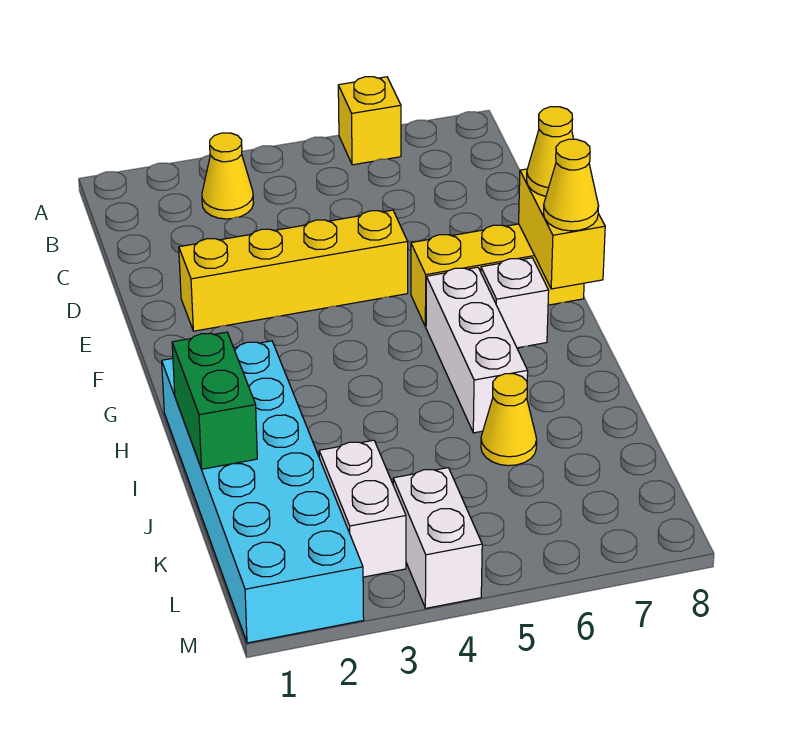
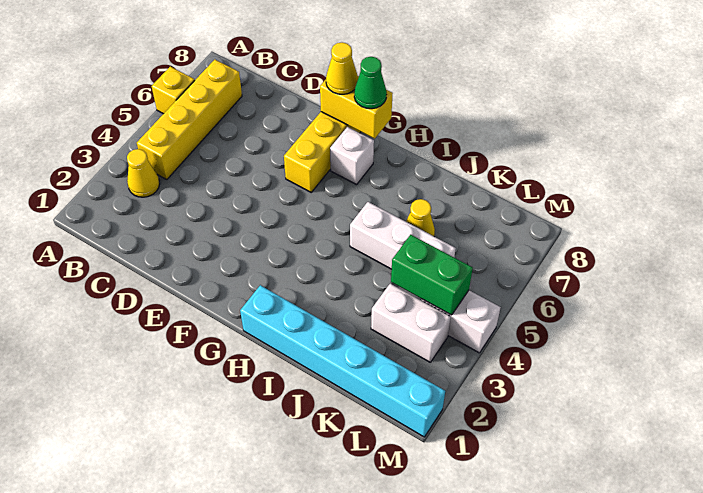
yellow brick E2:E5 level 1 -> yellow brick B4:B7 level 1
white brick G6:I6 level 1 -> white brick I5:K5 level 1
yellow cone G8 level 3 -> green cone G8 level 3
cyan brick H1:M2 level 1 -> cyan brick H1:M1 level 1
green brick I1:J1 level 2 -> green brick K4:L4 level 2

